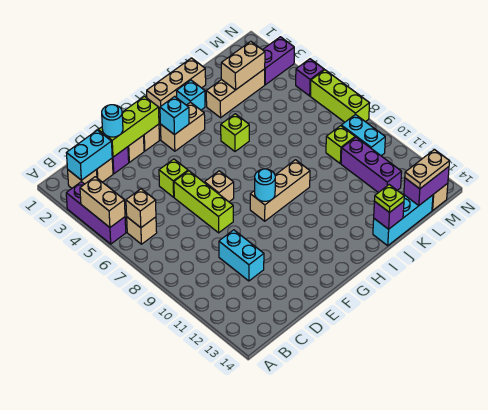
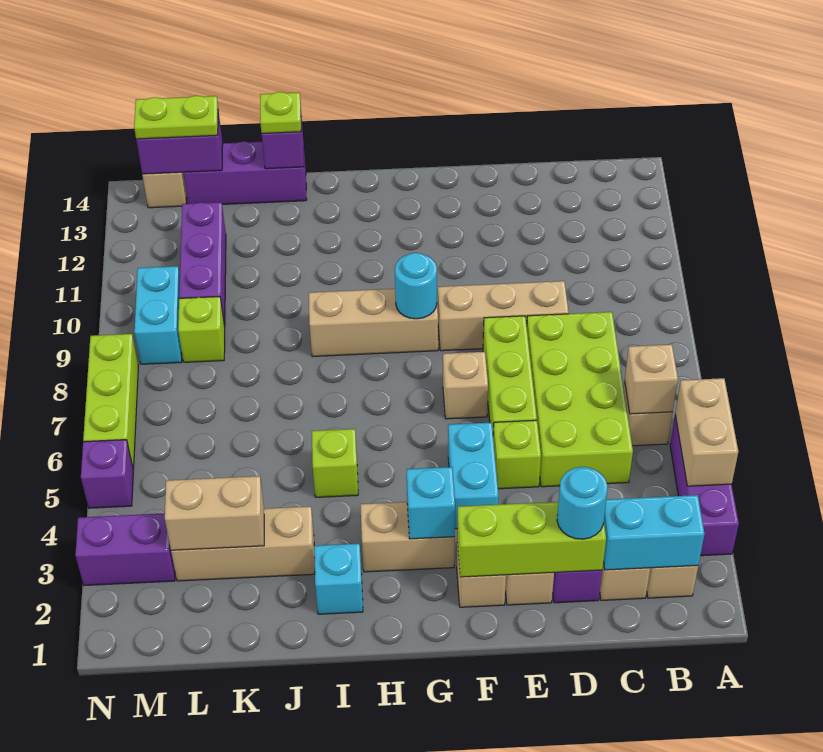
none -> lime brick C5:D8 level 1
cyan brick D10:D11 level 1 -> cyan brick F4:F5 level 1
tan brick H1:J1 level 1 -> tan brick D9:F9 level 1
cyan brick J14:L14 level 1 -> purple brick J14:L14 level 1
tan plate L14:M14 level 3 -> lime plate L14:M14 level 3

